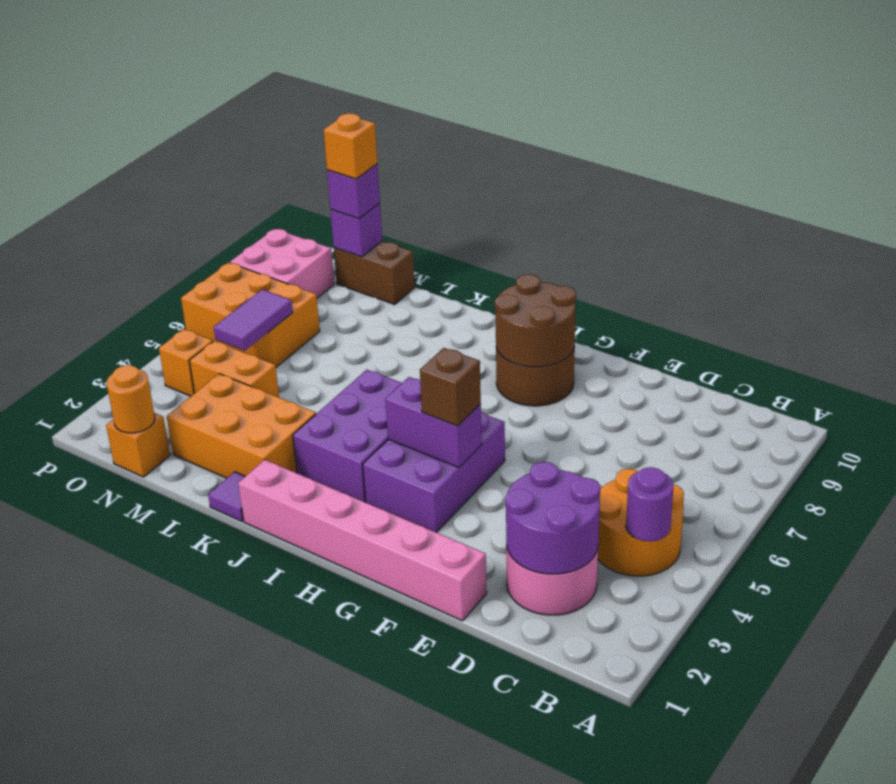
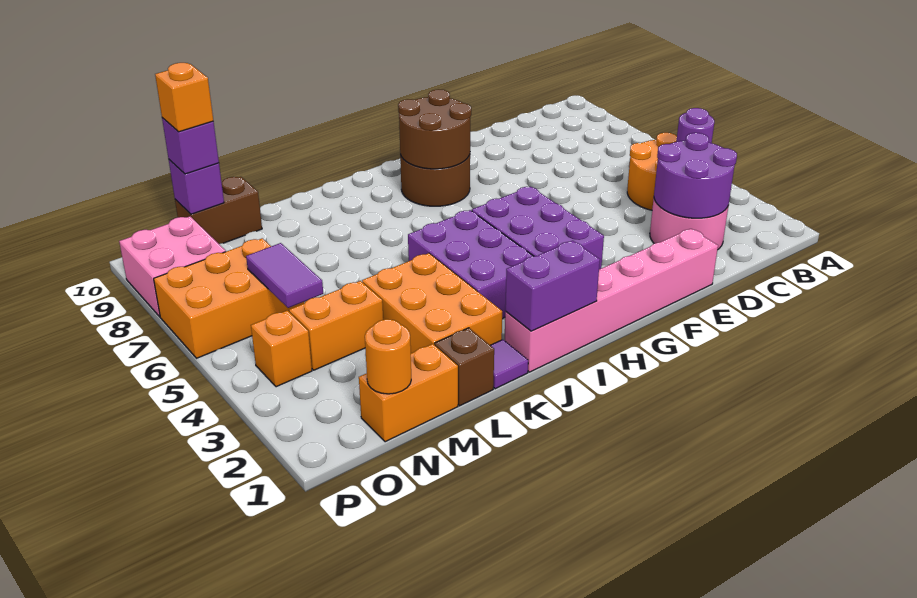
purple brick G4:H4 level 2 -> purple brick I1:J1 level 2
brown brick G4 level 3 -> brown brick L1 level 1
orange brick K2:M3 level 1 -> orange brick K2:L4 level 1
orange brick N1 level 1 -> orange brick M1:N1 level 1

